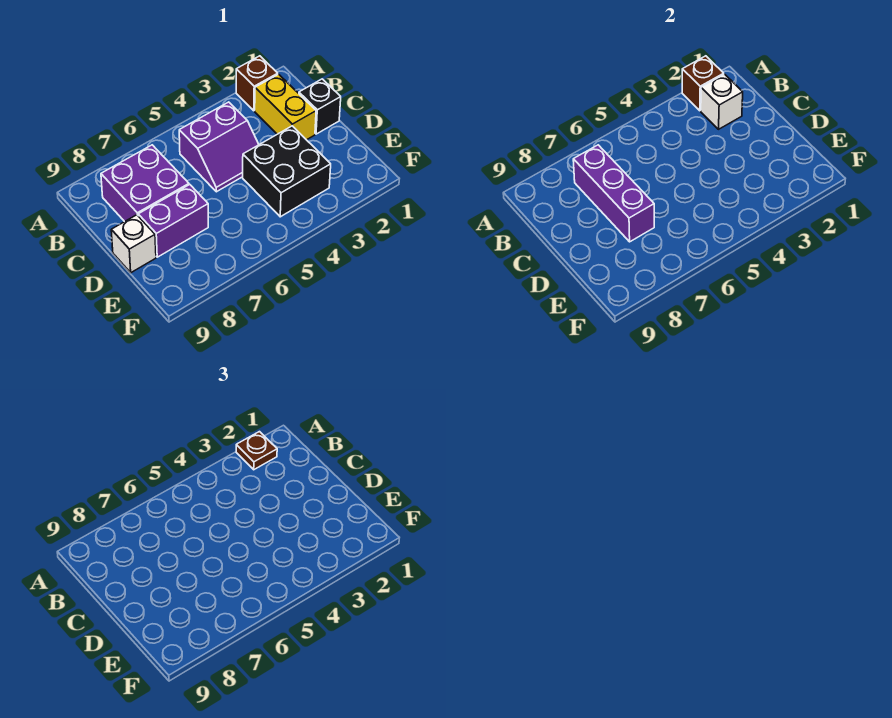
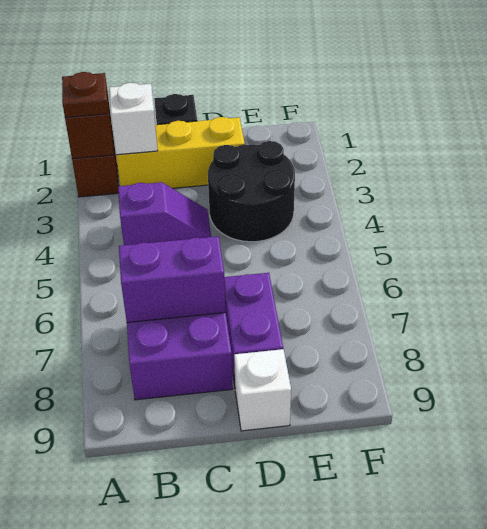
yellow brick B2:C2 level 1 -> yellow brick B2:D2 level 1
purple slope B4:C5 level 1 top B -> purple slope B4:C4 level 1 top B
purple brick B7:D7 level 2 -> purple brick B7:C7 level 2
black brick D3:E4 level 1 -> black round brick D3:E4 level 1

